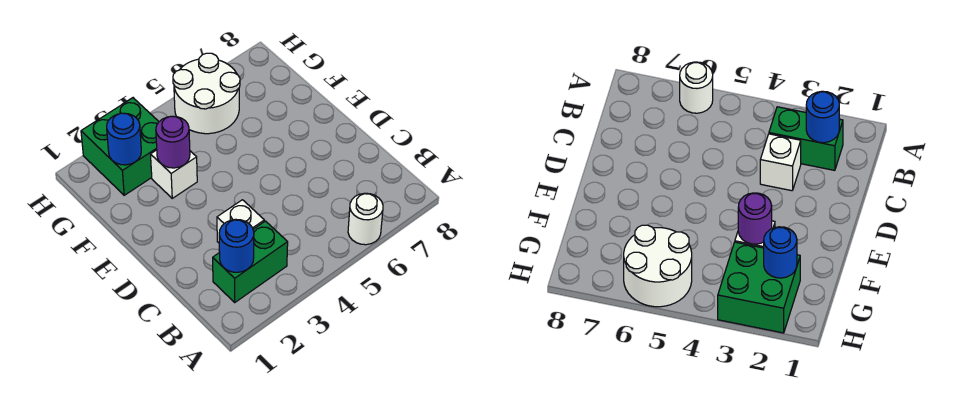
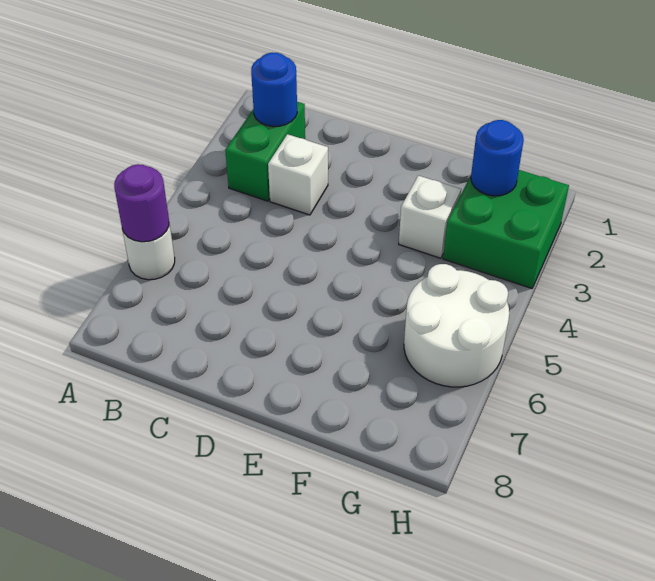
purple round brick F3 level 2 -> purple round brick A6 level 2

